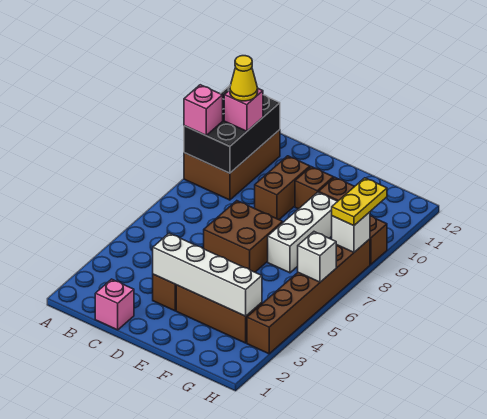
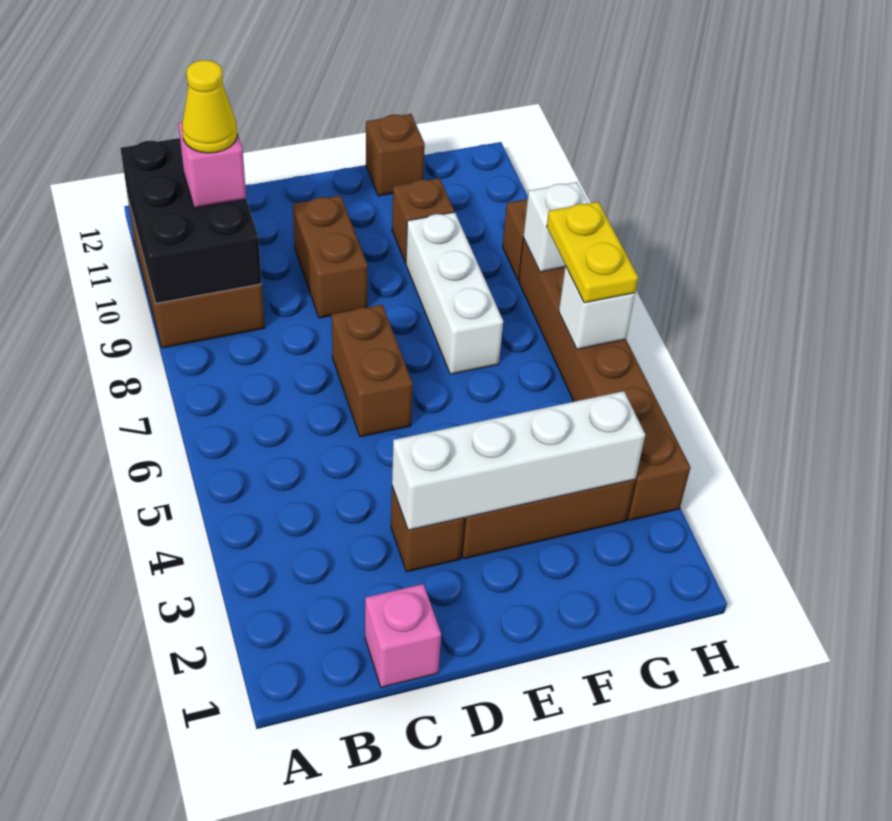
pink brick A9 level 3 -> none
brown brick D6:E7 level 1 -> brown brick D6:D7 level 1
brown brick E10 level 1 -> brown brick F12 level 1
yellow plate H8:H9 level 3 -> yellow plate H6:H7 level 3

